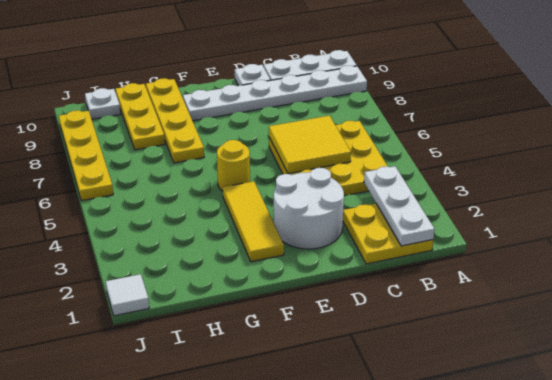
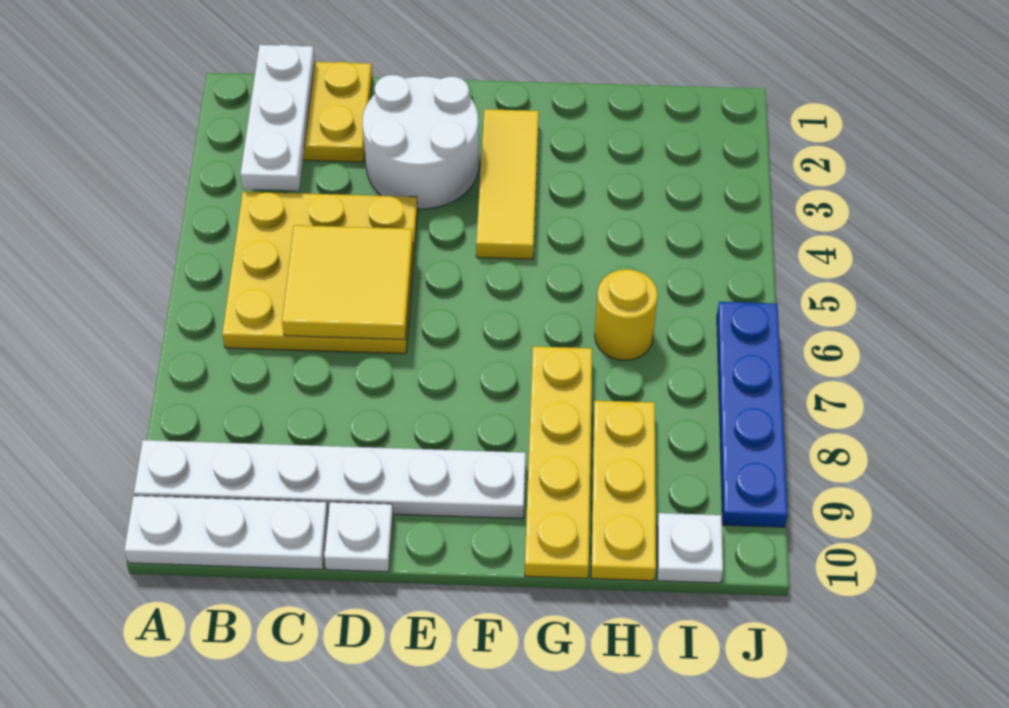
yellow round brick F5 level 1 -> yellow round brick H6 level 1
white tile J1 level 1 -> none
yellow plate J6:J9 level 1 -> blue plate J6:J9 level 1

